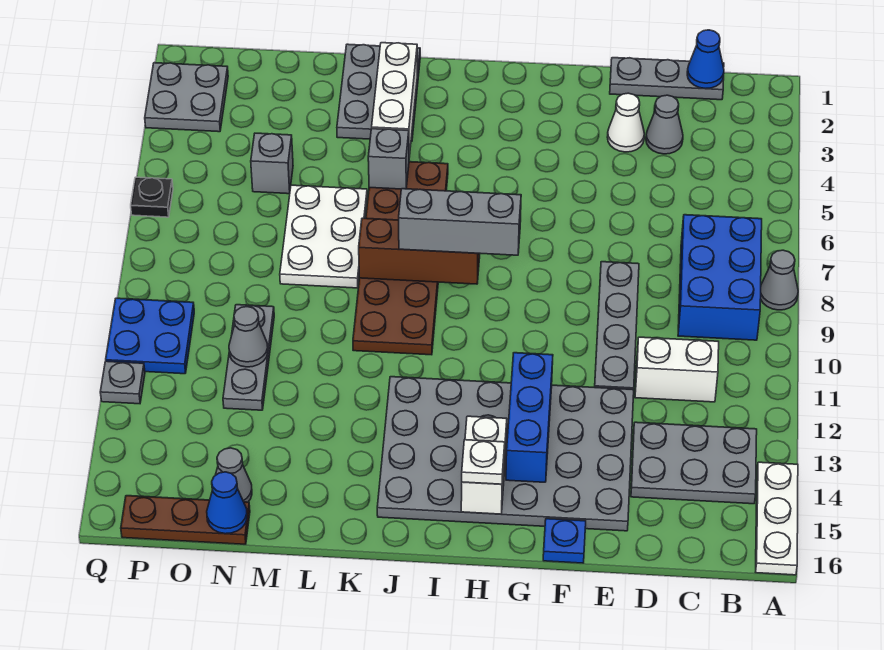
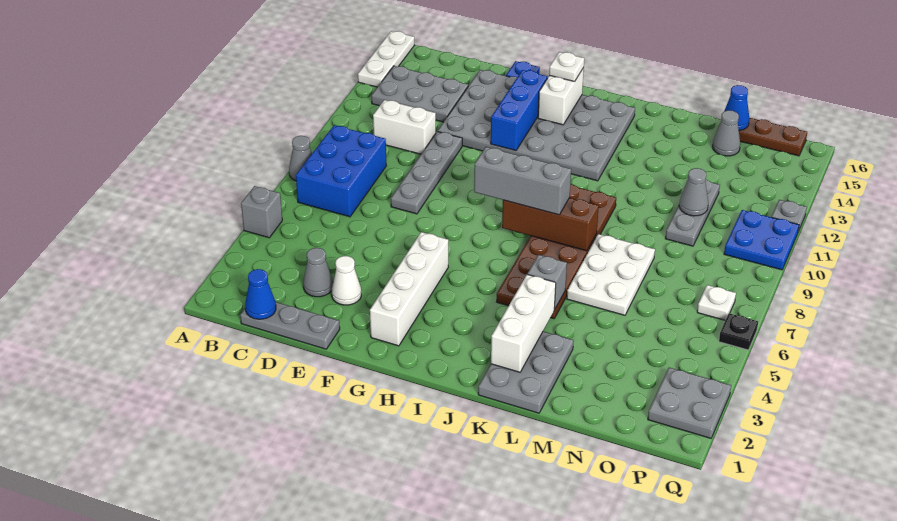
none -> white brick G2:G5 level 1
grey brick N5 level 1 -> grey brick A5 level 1
none -> white plate P7 level 1

